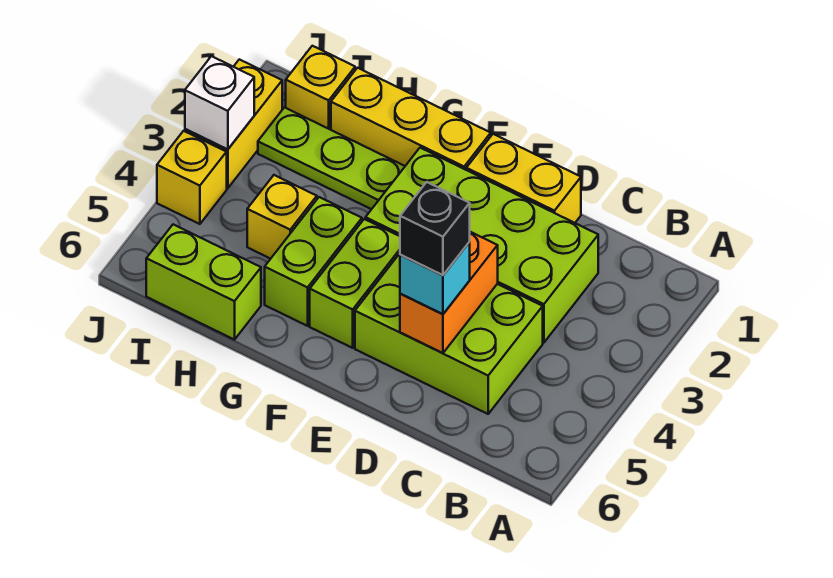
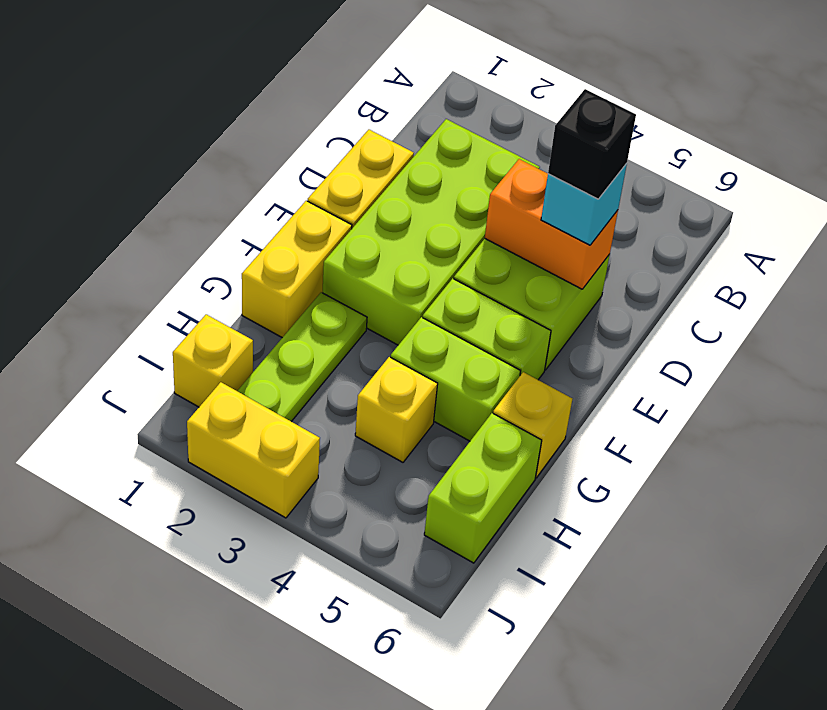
lime brick C4:E5 level 1 -> lime brick D4:E5 level 1
yellow brick F1:H1 level 1 -> yellow brick F1:G1 level 1
white brick J3 level 2 -> none
yellow brick J4 level 1 -> yellow brick G6 level 1

